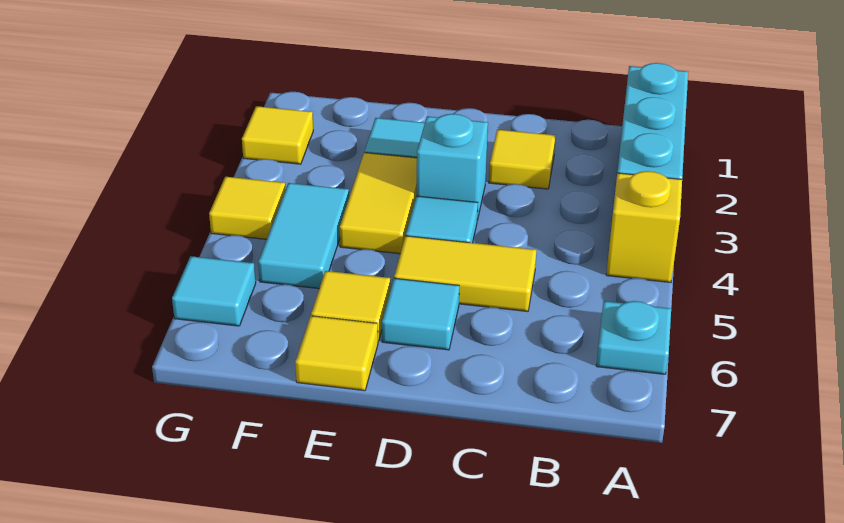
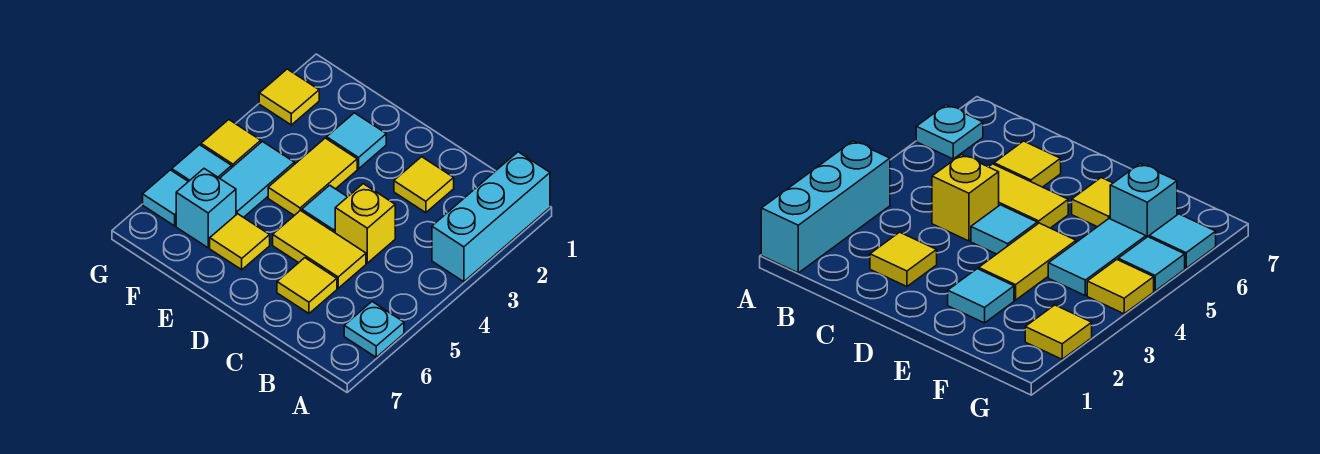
yellow brick A4 level 1 -> yellow brick C4 level 1
cyan brick D3 level 1 -> cyan brick F6 level 1
cyan tile D6 level 1 -> cyan tile G5 level 1
yellow tile E7 level 1 -> yellow tile C6 level 1

